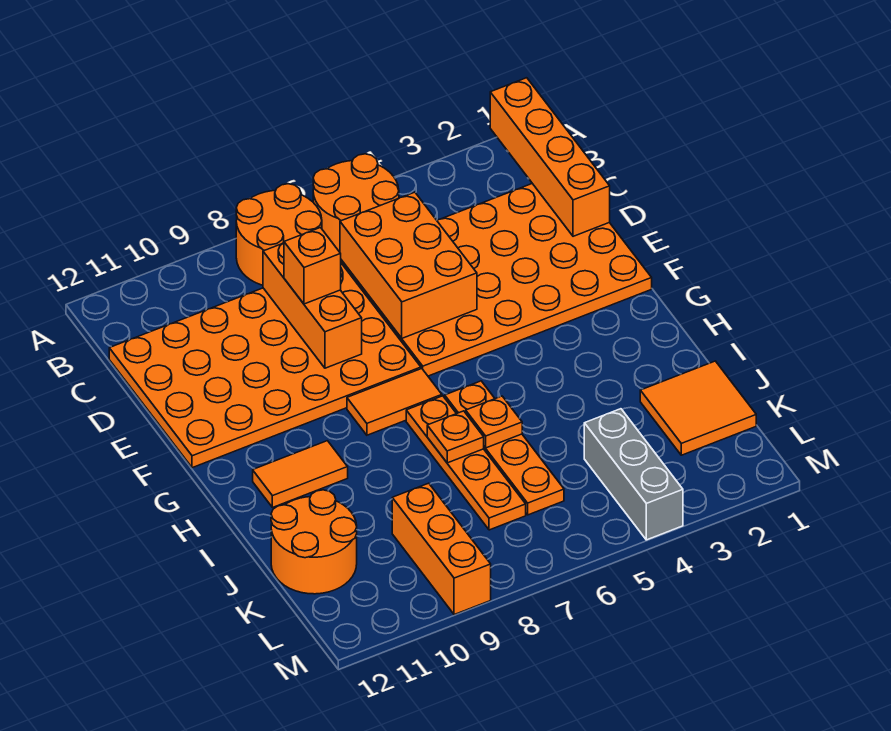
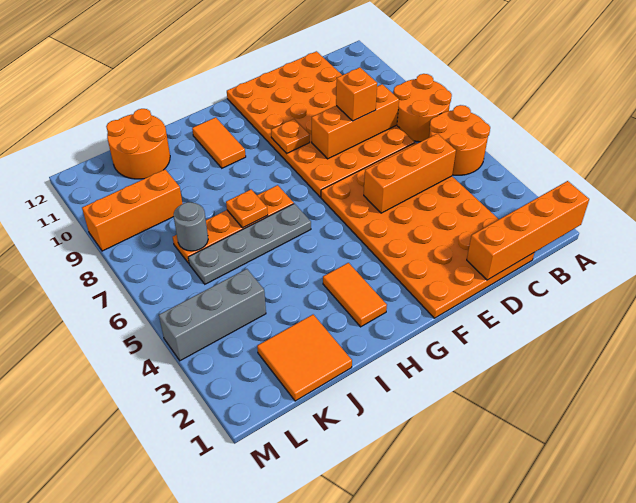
orange brick C5:E6 level 2 -> orange brick C5:E5 level 2
orange tile G7:G8 level 1 -> orange tile H2:H3 level 1
orange plate H6:K6 level 1 -> grey plate H6:K6 level 1
orange plate I6 level 2 -> orange plate F9 level 2
none -> grey round brick K7 level 2

